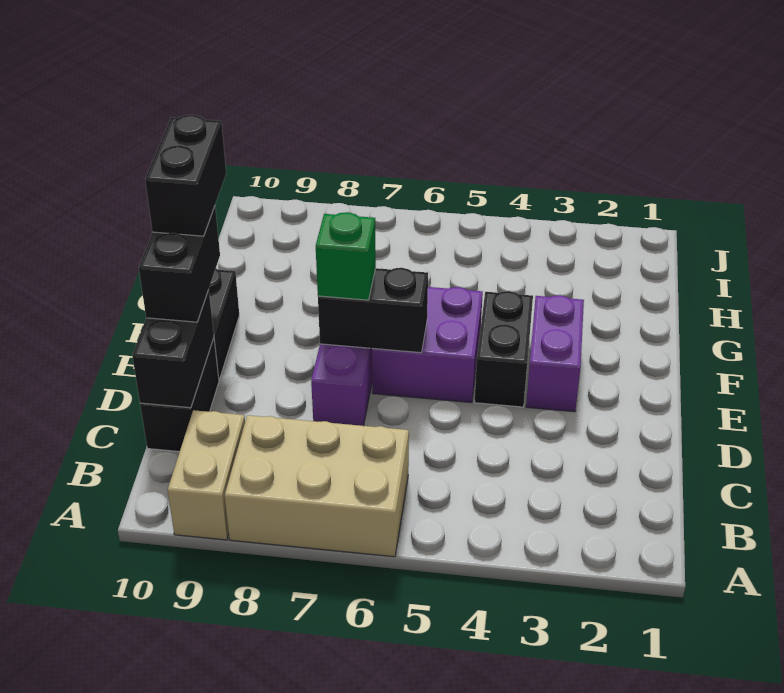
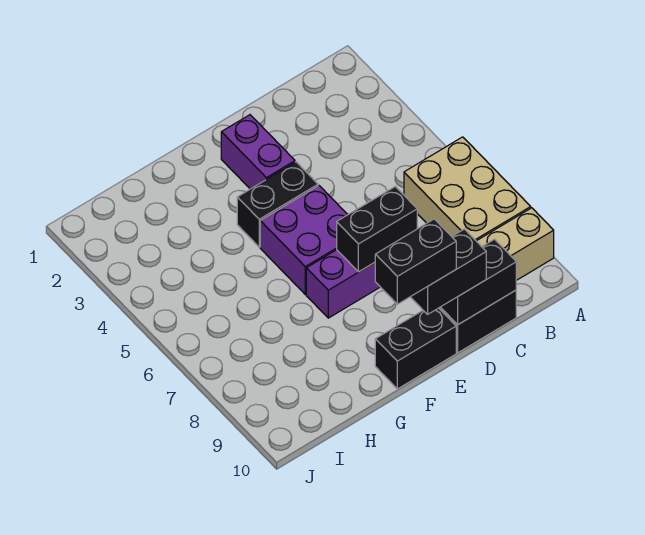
purple brick E3:F3 level 1 -> purple brick E2:E3 level 1
black brick E6:E7 level 2 -> black brick D7:E7 level 2
green brick E7 level 3 -> none

